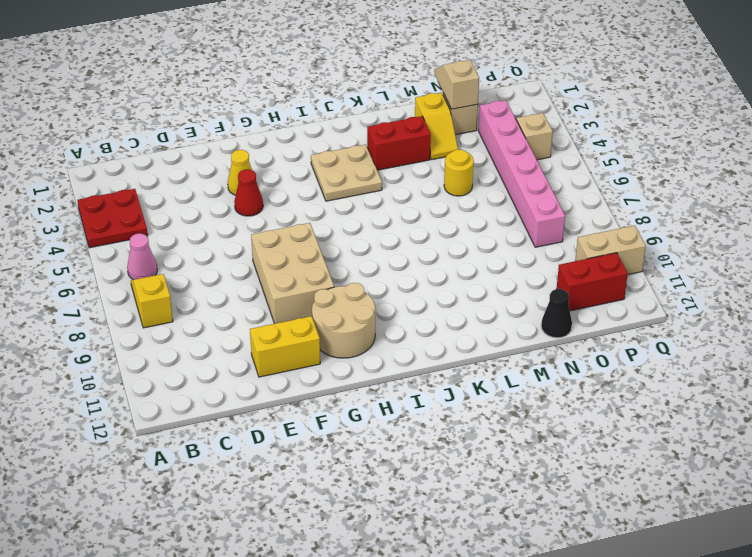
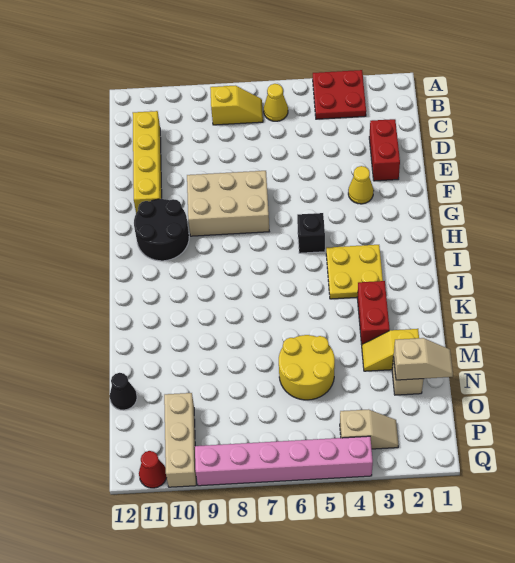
pink cone B6 level 1 -> yellow cone B6 level 1
yellow brick E11:F11 level 1 -> yellow brick C11:F11 level 1
red cone F4 level 1 -> red cone Q11 level 1
tan round brick G10:H11 level 1 -> black round brick G10:H11 level 1
none -> black brick H5 level 1
tan plate I3:J4 level 1 -> yellow plate I3:J4 level 1
yellow round brick M5 level 1 -> yellow round brick M5:N6 level 1
pink brick O3:O8 level 1 -> pink brick Q4:Q9 level 1
red brick O11:P11 level 1 -> red brick D2:E2 level 1
tan brick P10:Q10 level 1 -> tan brick O10:Q10 level 1

